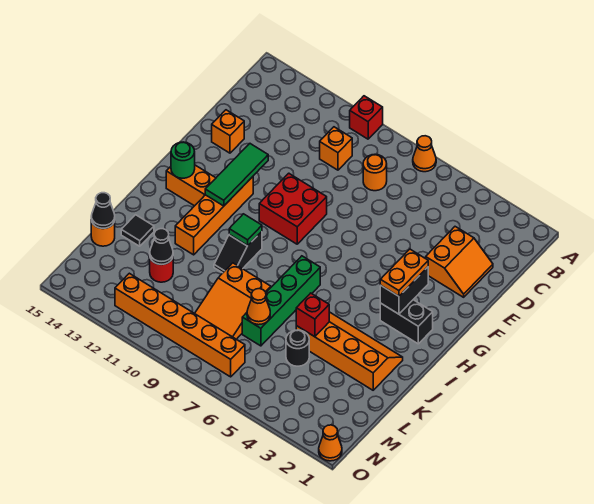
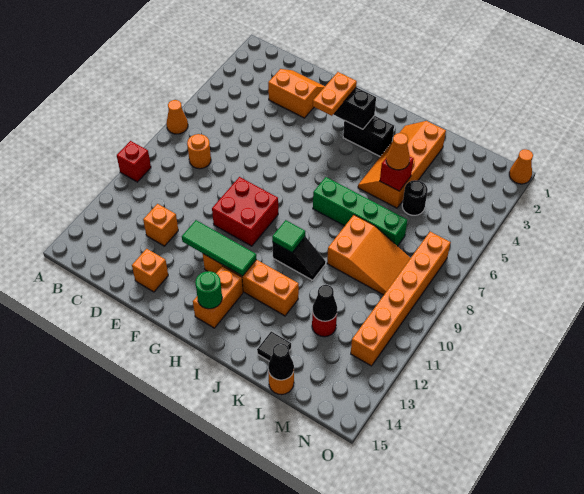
orange brick C10 level 1 -> orange brick D12 level 1
orange plate G3:H3 level 3 -> orange plate G3:G4 level 3
black brick H2:H3 level 1 -> black brick H3:I3 level 1
orange cone L7 level 2 -> orange cone K5 level 3

